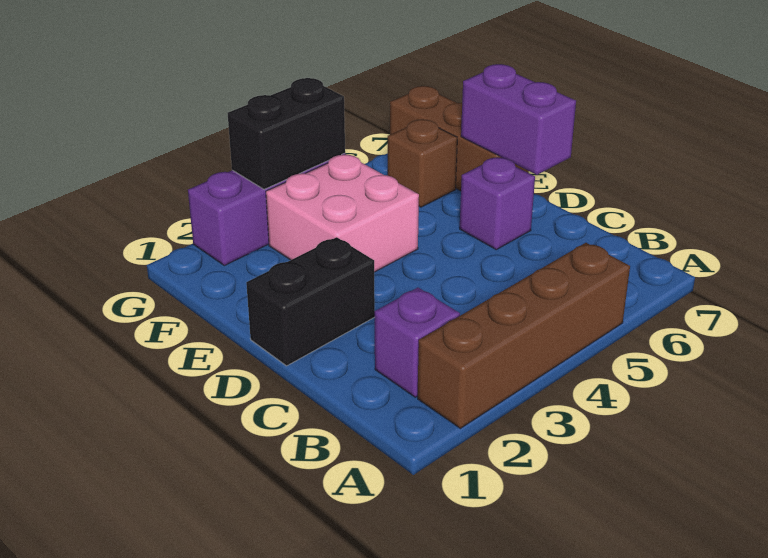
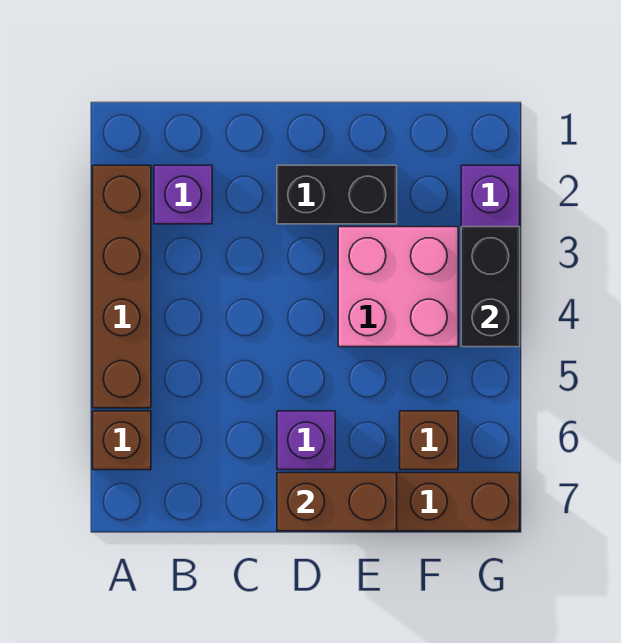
none -> brown brick A6 level 1
black brick D1:D2 level 1 -> black brick D2:E2 level 1
purple brick D7:E7 level 2 -> brown brick D7:E7 level 2

